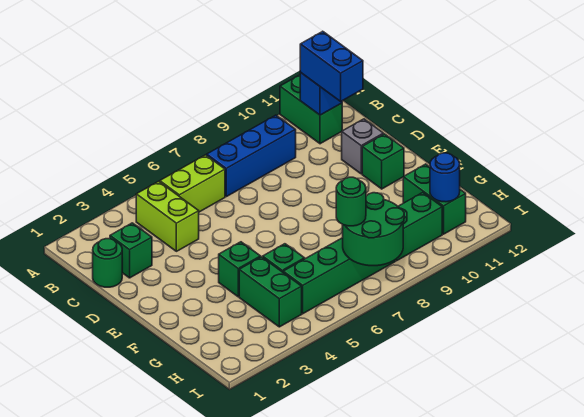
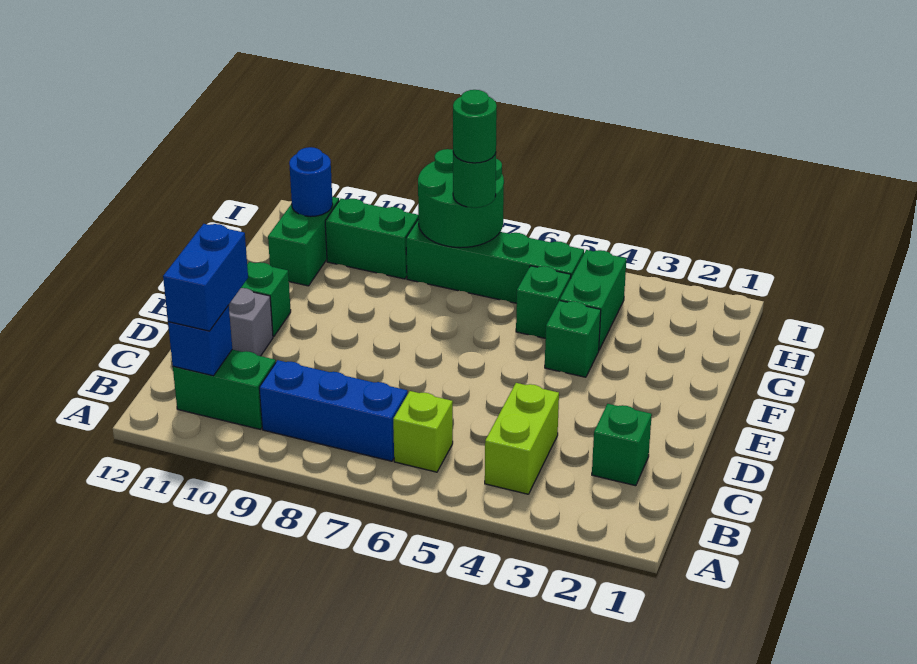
green brick A11:B11 level 1 -> green brick B10:B11 level 1
lime brick B5:B6 level 1 -> lime brick B6 level 1
green round brick C1 level 1 -> green round brick H7 level 4

